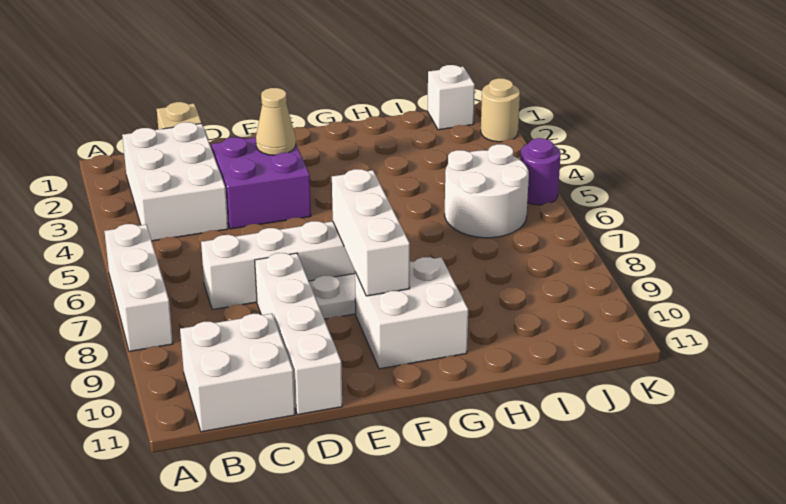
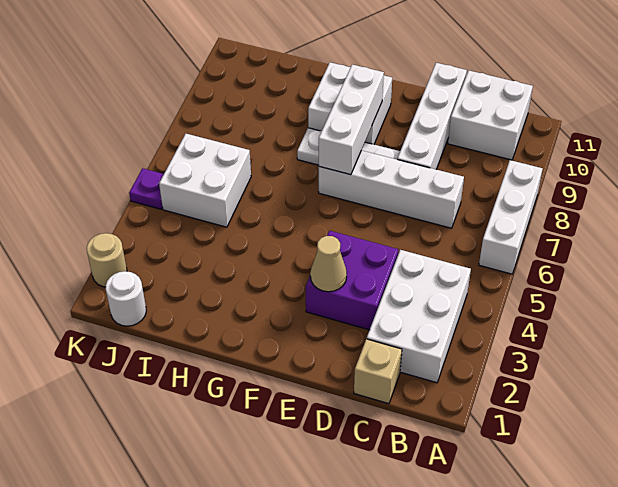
white round brick I5:J6 level 1 -> white brick I5:J6 level 1
white brick J1 level 1 -> white round brick J1 level 1
purple round brick K5 level 1 -> purple plate K5 level 1

